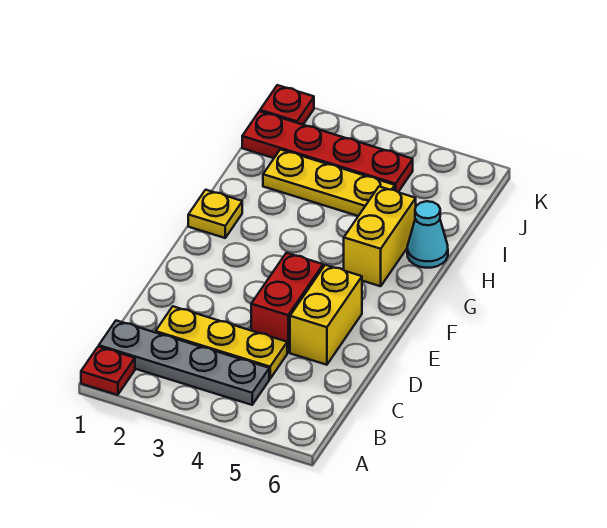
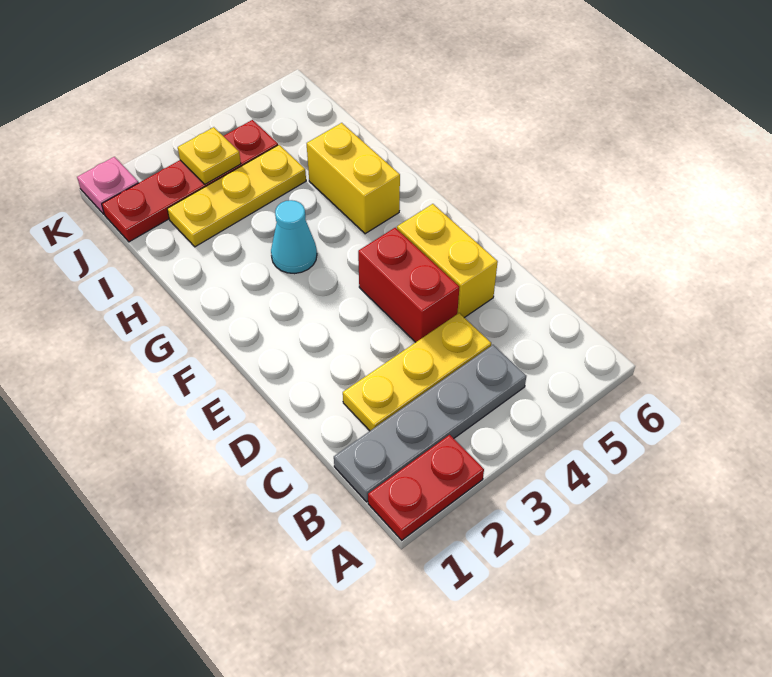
red plate A1 level 1 -> red plate A1:A2 level 1
yellow plate G1 level 1 -> yellow plate J3 level 2
cyan cone H6 level 1 -> cyan cone G3 level 1
red plate K1 level 1 -> pink plate K1 level 1

